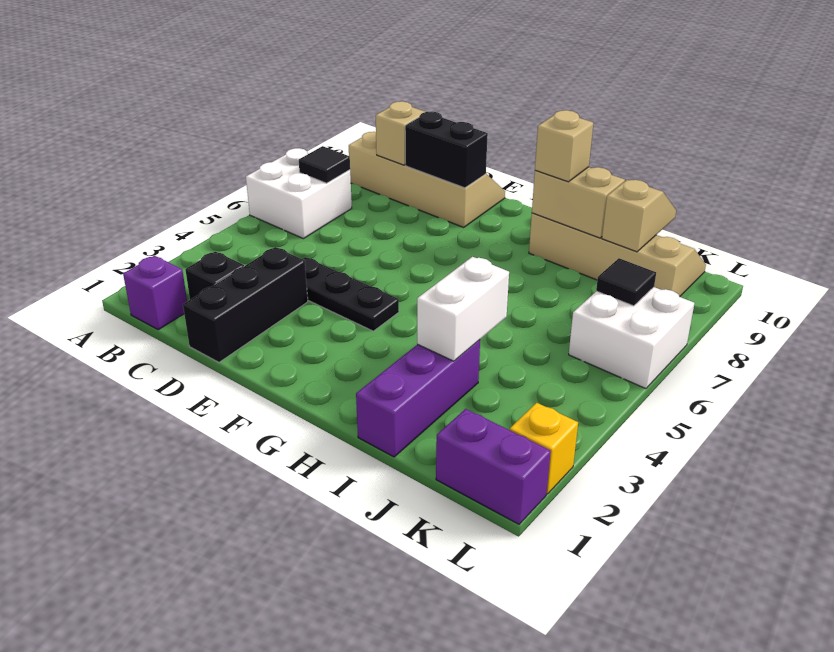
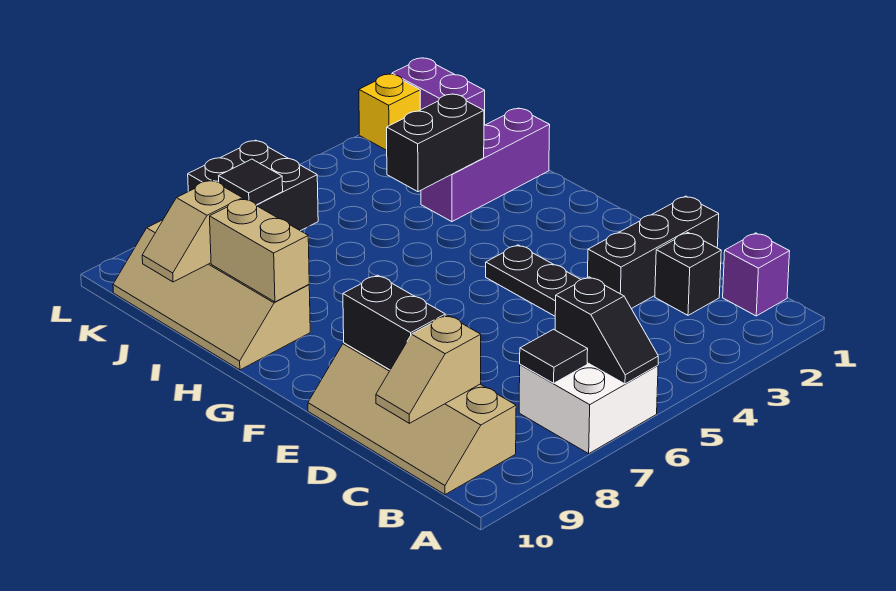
none -> black slope A6:B6 level 2 top B
tan brick H9 level 3 -> none
white brick I3:I4 level 2 -> black brick I3:I4 level 2
white brick K6:L7 level 1 -> black brick K6:L7 level 1

